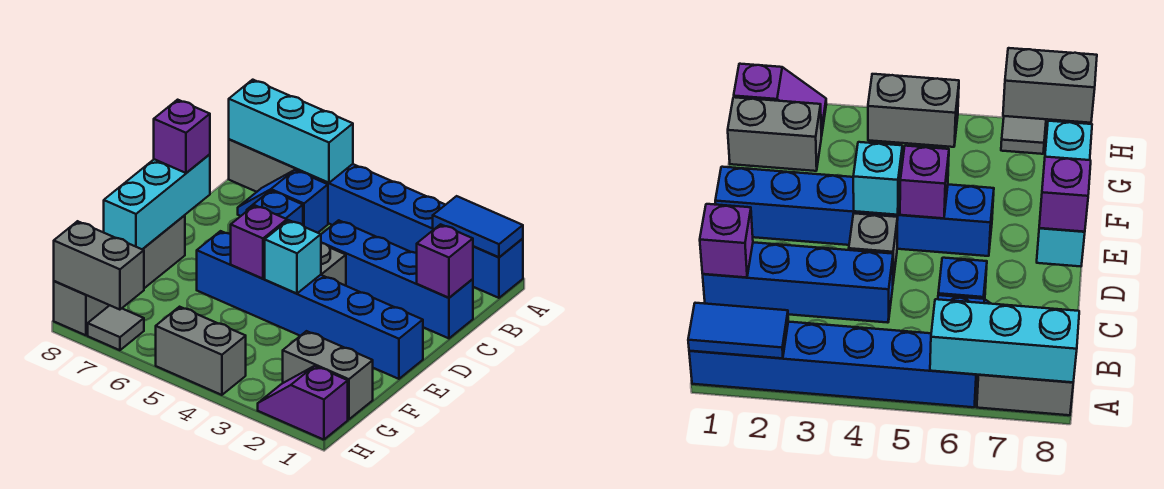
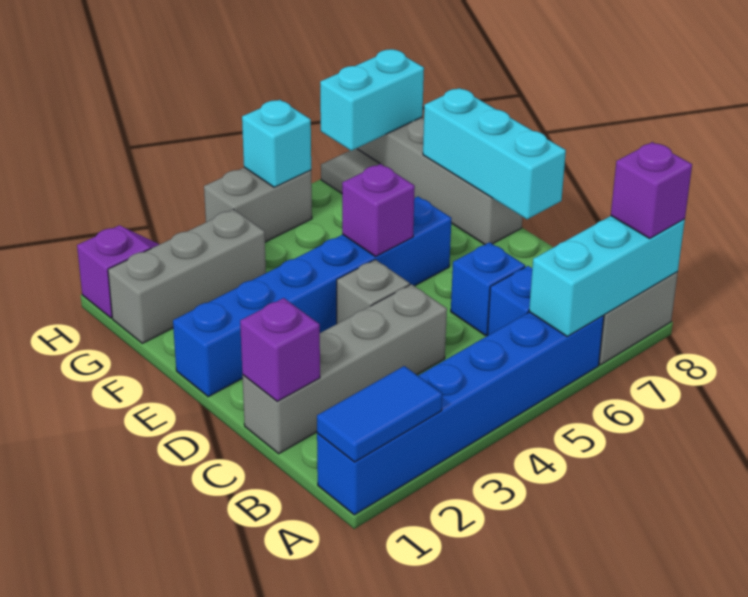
blue brick C1:C4 level 1 -> grey brick C1:C4 level 1
purple brick D8 level 3 -> purple brick A8 level 3
cyan brick E4 level 2 -> cyan brick H5 level 2
grey brick G1:G2 level 1 -> grey brick G1:G3 level 1
grey brick H7:H8 level 2 -> cyan brick H7:H8 level 2

